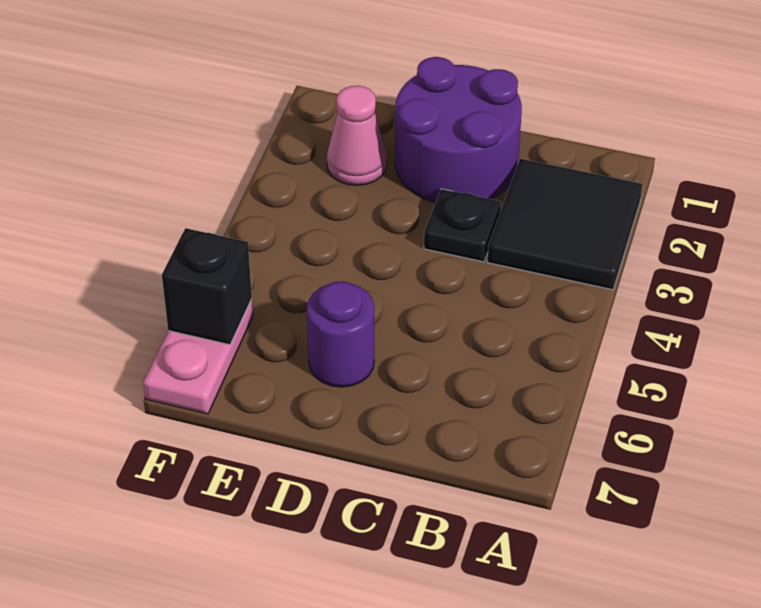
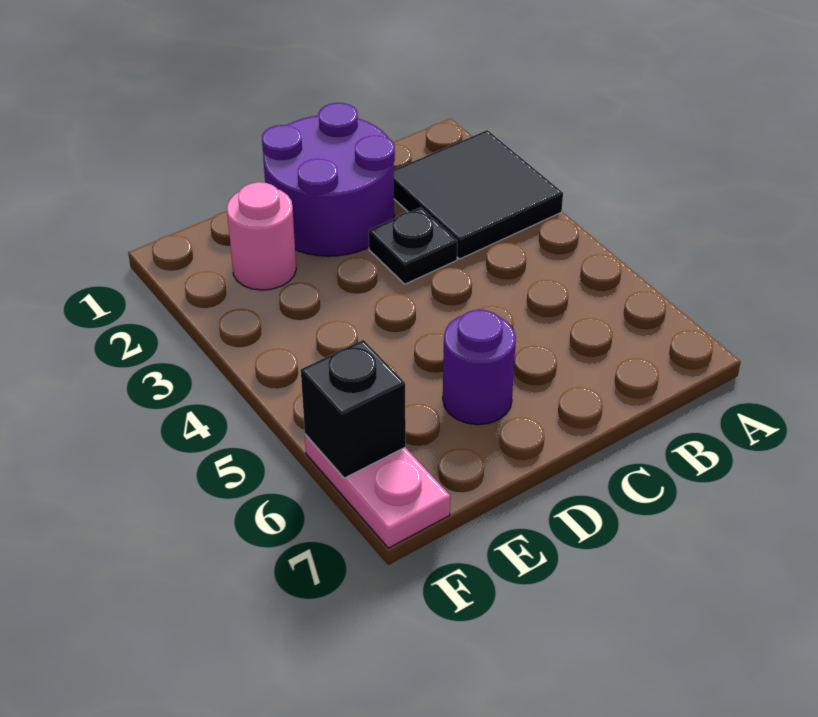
pink cone E2 level 1 -> pink round brick E2 level 1

